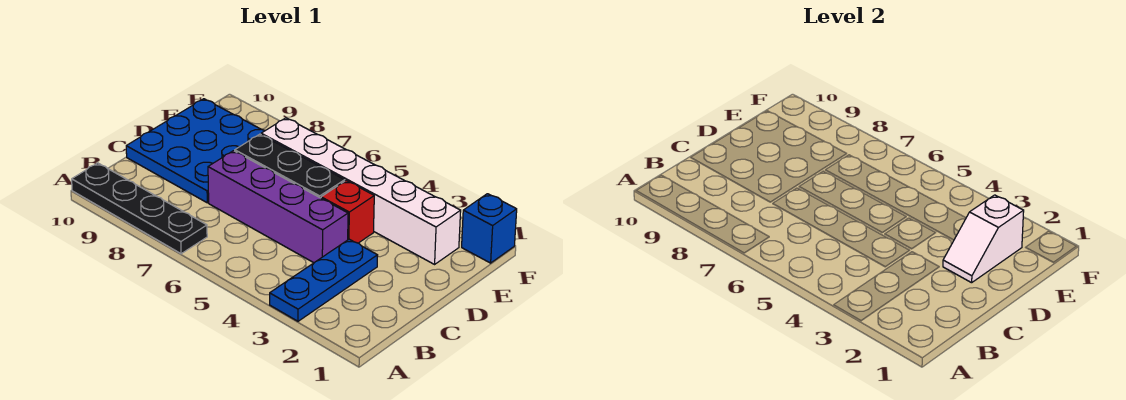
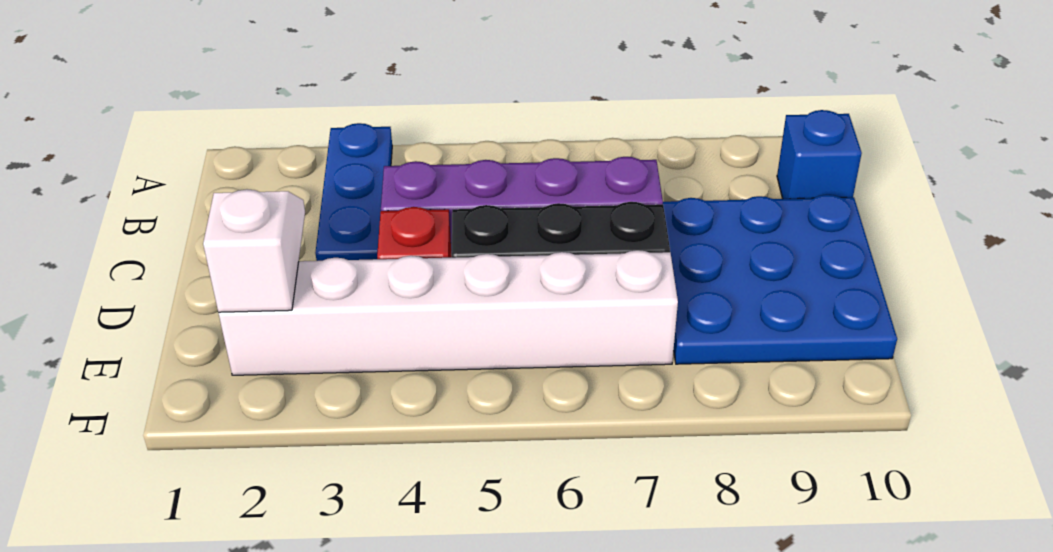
black plate A7:A10 level 1 -> none
blue brick F1 level 1 -> blue brick B10 level 1

